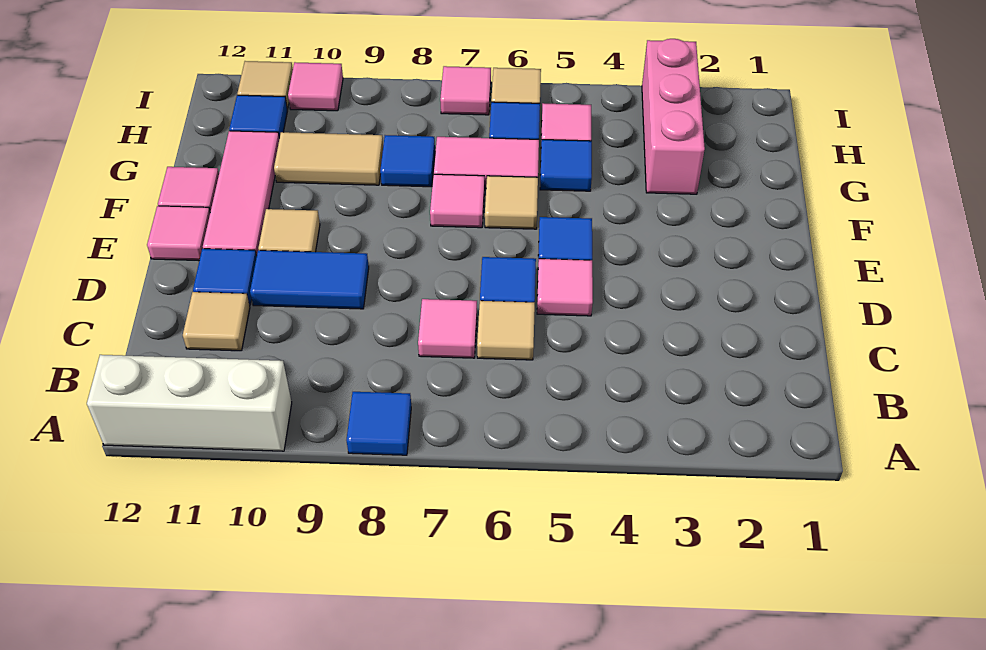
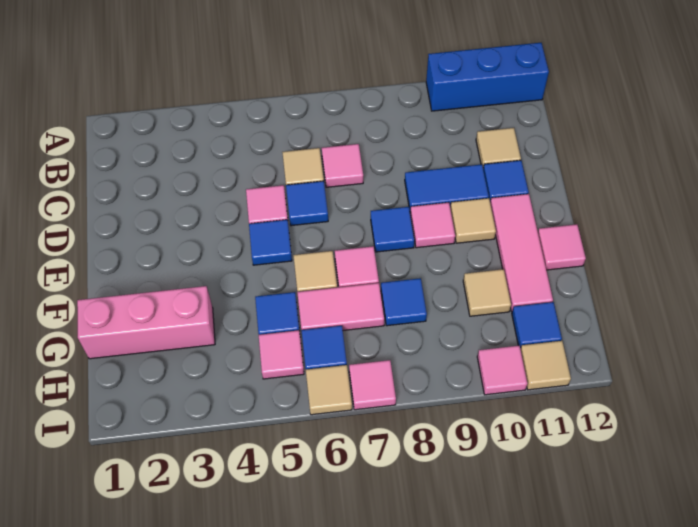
blue tile A8 level 1 -> blue tile E8 level 1
white brick A10:A12 level 1 -> blue brick A10:A12 level 1
pink tile E12 level 1 -> pink tile E9 level 1
pink brick G3:I3 level 1 -> pink brick G1:G3 level 1
tan tile G9:G10 level 1 -> tan tile G10 level 1

